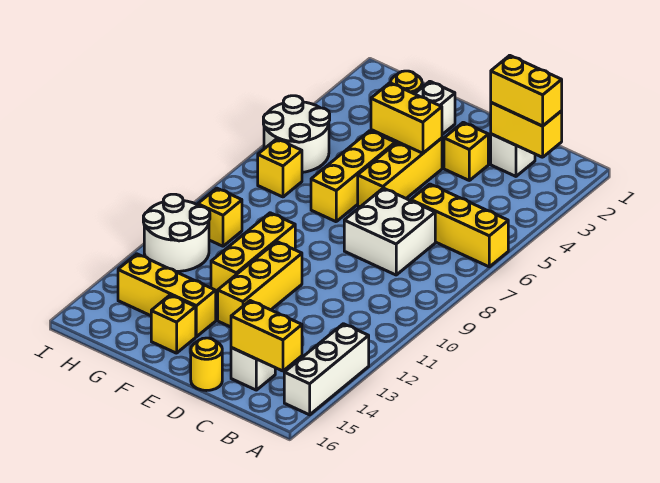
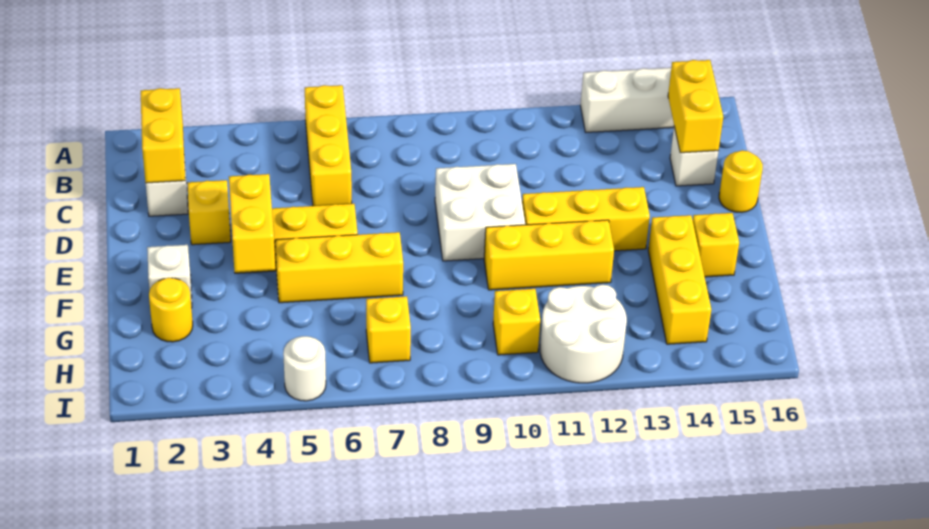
yellow brick B2:C2 level 3 -> none
white brick C7:D8 level 1 -> white brick D9:E10 level 1
white round brick H5:I6 level 1 -> white round brick I5 level 1

